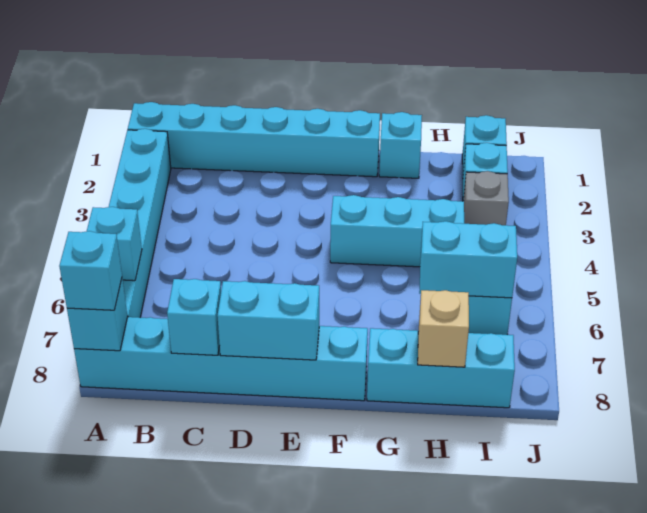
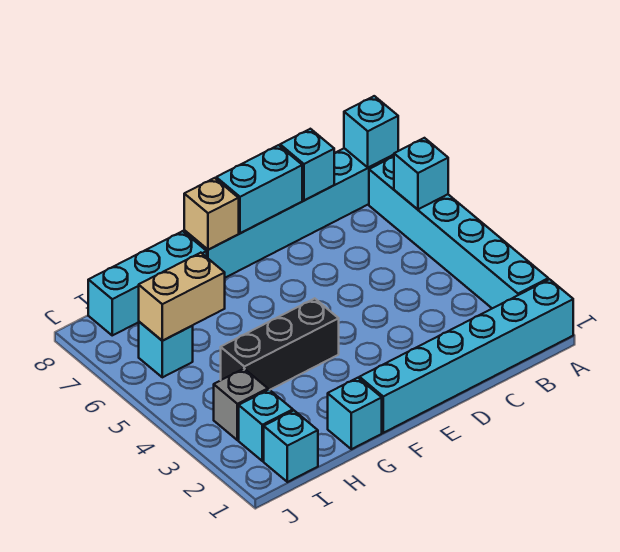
cyan brick A8 level 3 -> none
cyan brick F4:H4 level 1 -> black brick F4:H4 level 1
cyan brick H6:I6 level 2 -> tan brick H6:I6 level 2
tan brick H8 level 2 -> tan brick F8 level 2

